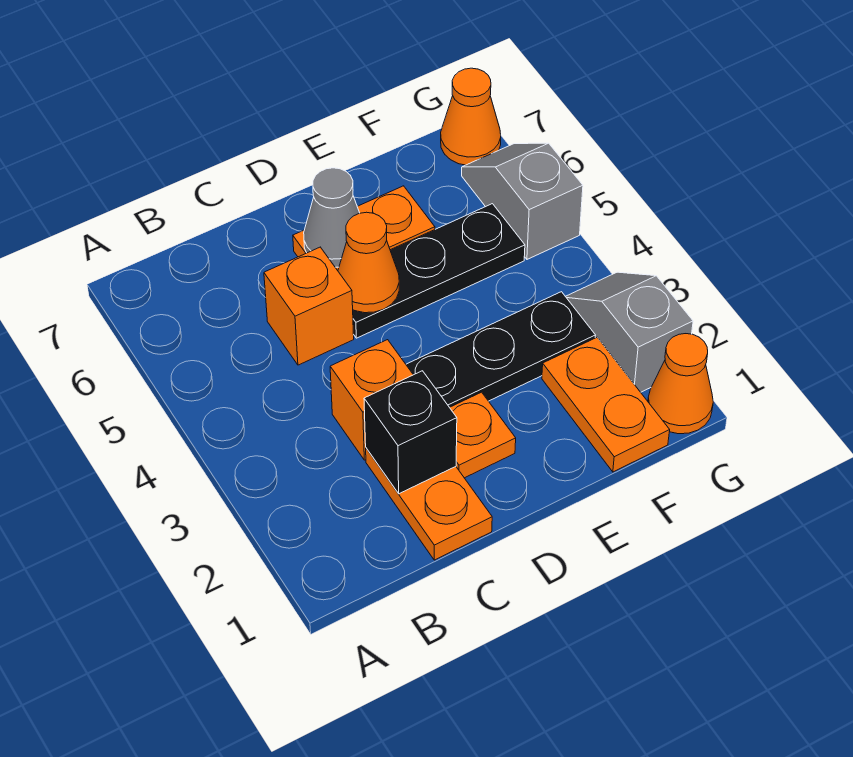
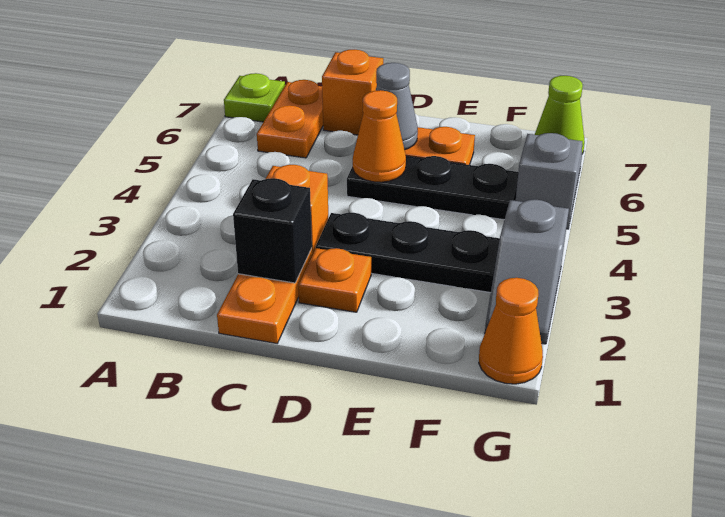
none -> lime plate A7 level 1
orange brick C5 level 1 -> orange brick C7 level 1
orange plate F1:F2 level 1 -> orange plate B6:B7 level 1
grey slope G2:G3 level 1 top 2 -> grey slope G2:G3 level 1 top 3
orange cone G7 level 1 -> lime cone G7 level 1

